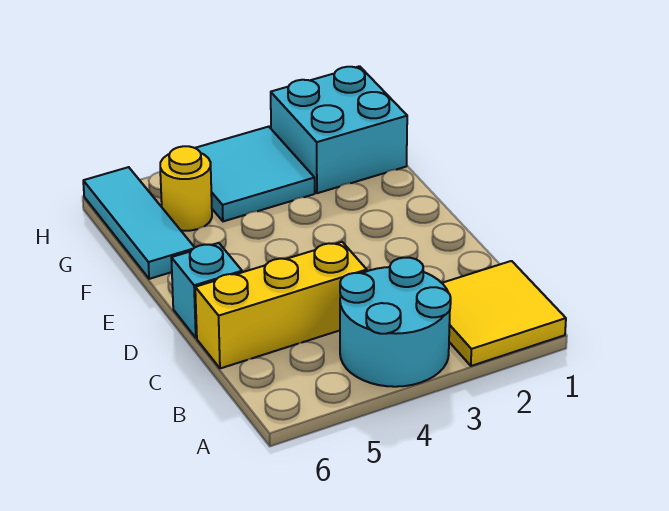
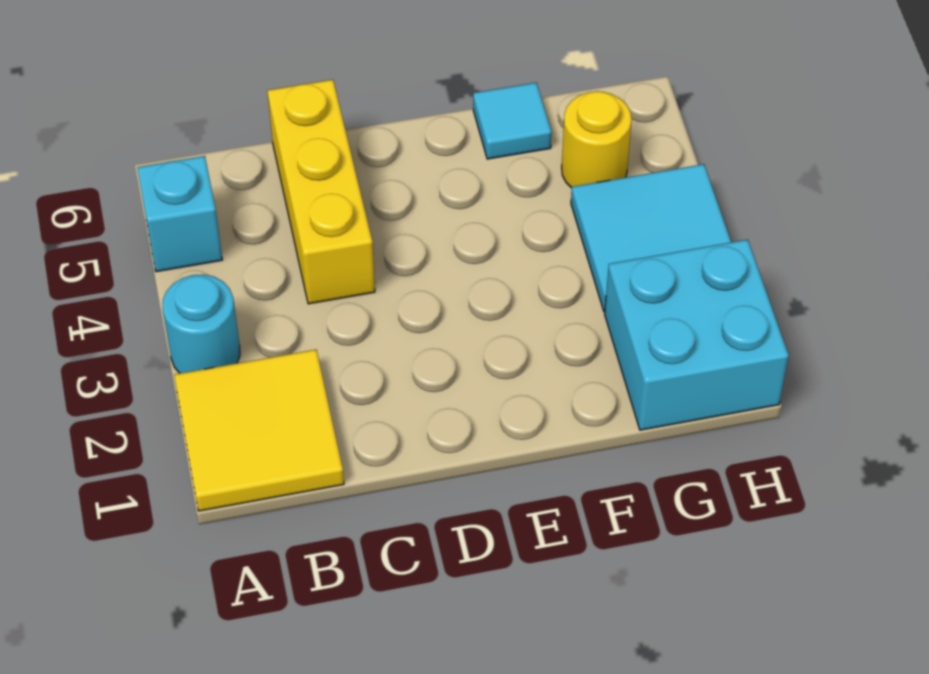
cyan round brick A3:B4 level 1 -> cyan round brick A3 level 1
cyan brick D6 level 1 -> cyan brick A5 level 1
cyan tile F6:H6 level 1 -> cyan tile F6 level 1

